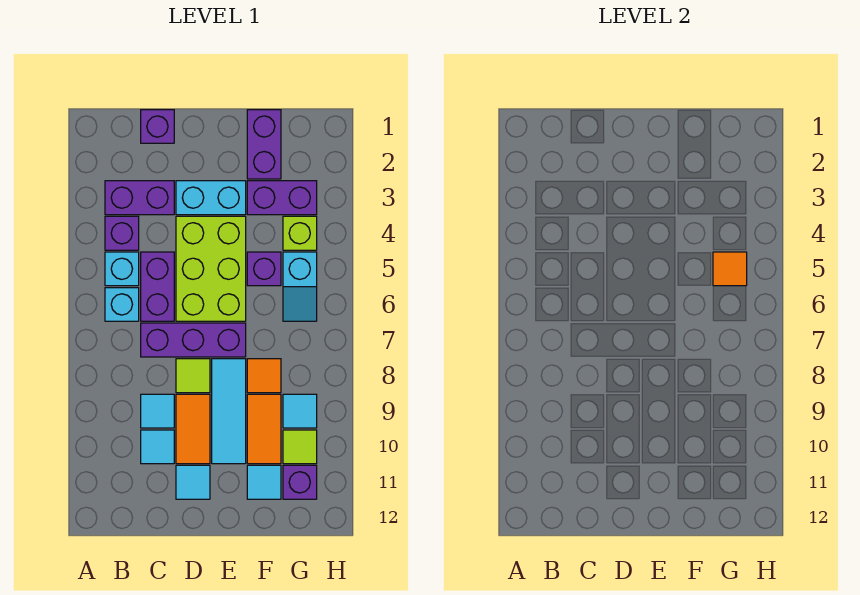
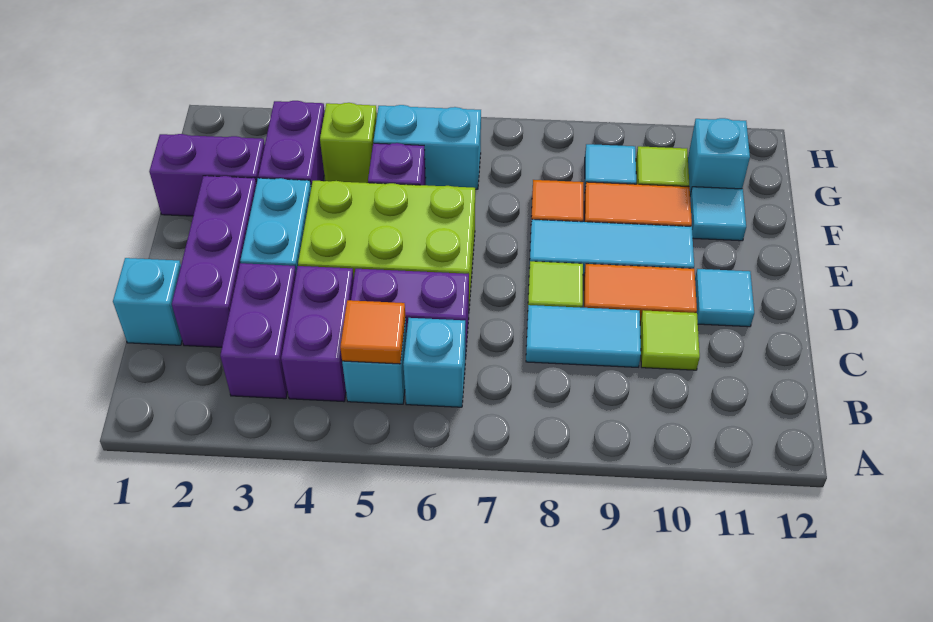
purple brick B4 level 1 -> purple brick B4:C4 level 1
purple brick C1 level 1 -> cyan brick C1 level 1
purple brick C7:E7 level 1 -> purple brick C2:E2 level 1
cyan tile C9 level 1 -> cyan tile C8:C9 level 1
cyan tile C10 level 1 -> lime tile C10 level 1
cyan slope G5:G6 level 1 top 5 -> cyan brick G5:G6 level 1
orange tile G5 level 2 -> orange tile B5 level 2
purple brick G11 level 1 -> cyan brick G11 level 1

